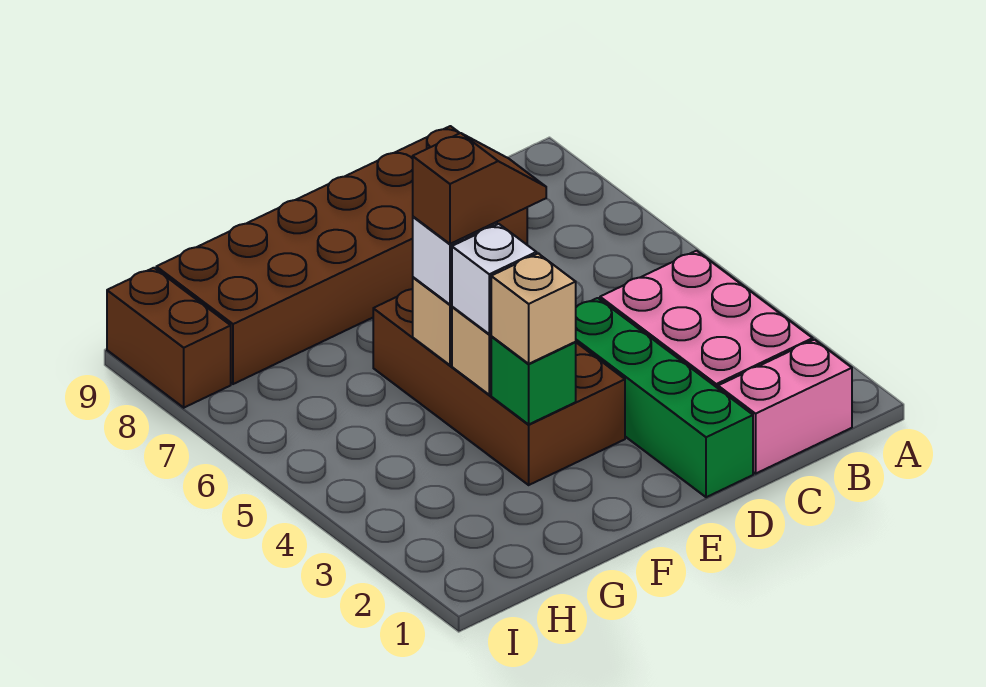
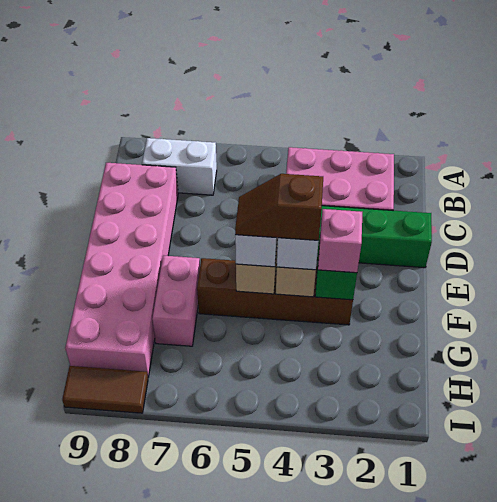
pink brick B1:C1 level 1 -> pink brick F7:G7 level 1
none -> white brick B7:B8 level 1
brown brick C8:H9 level 1 -> pink brick C8:H9 level 1
brown brick E3:F6 level 1 -> brown brick F3:F6 level 1
brown slope E5:F5 level 4 top F -> brown slope F4:F5 level 4 top 4
tan brick F3 level 3 -> pink brick F3 level 3
brown brick I8:I9 level 1 -> brown tile I8:I9 level 1

